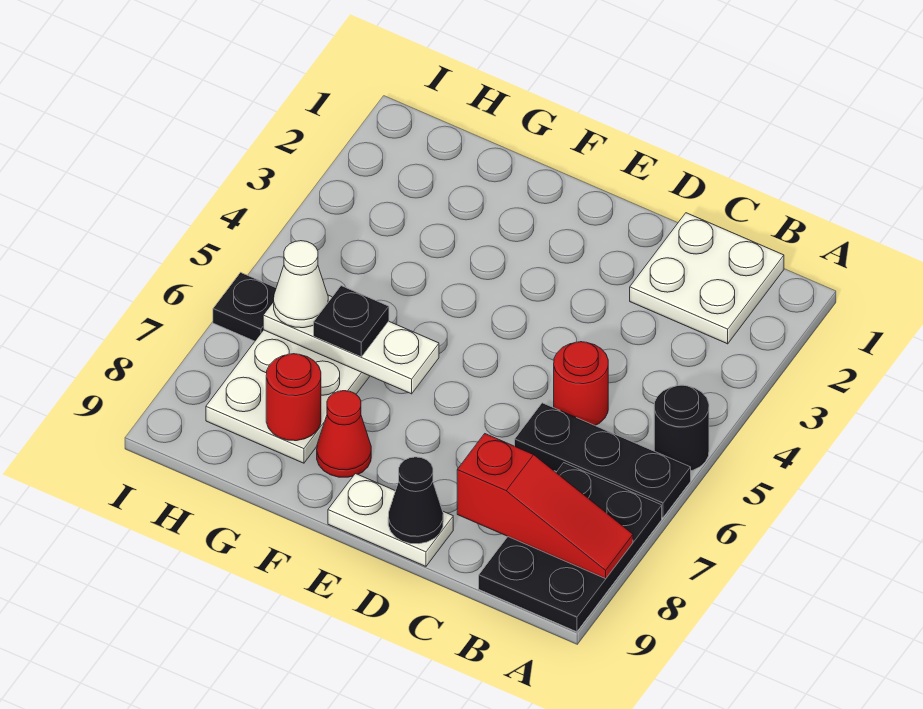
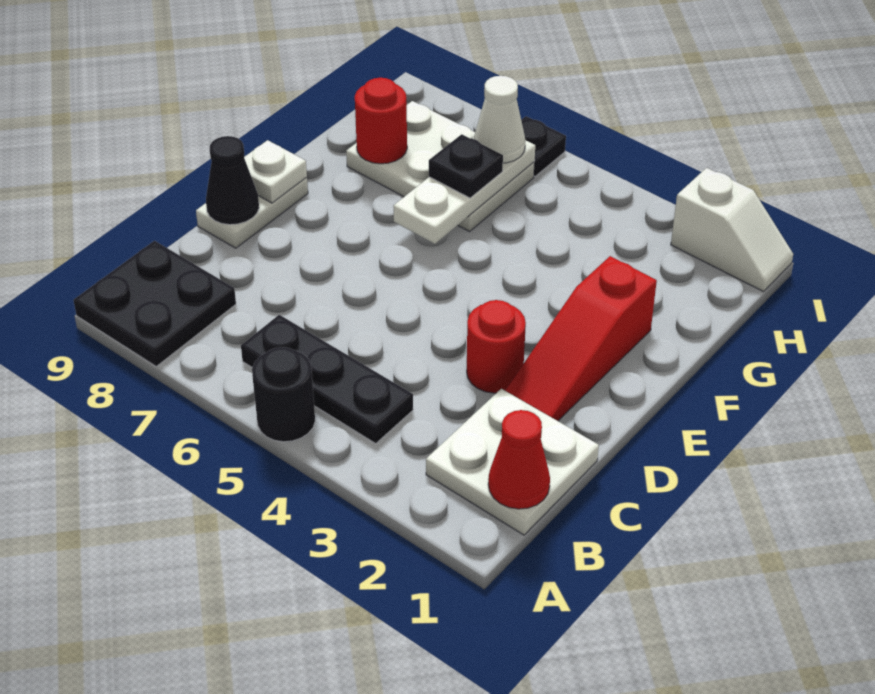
black plate A6:C6 level 1 -> black plate B4:B6 level 1
black plate A7:B9 level 1 -> black plate A8:B9 level 1
red slope A8:C8 level 2 top C -> red slope D2:F2 level 1 top F
red round brick C5 level 1 -> red round brick D3 level 1
none -> white plate E9 level 2
red cone F8 level 1 -> red cone B1 level 2
none -> white slope I1:I2 level 1 top 2

